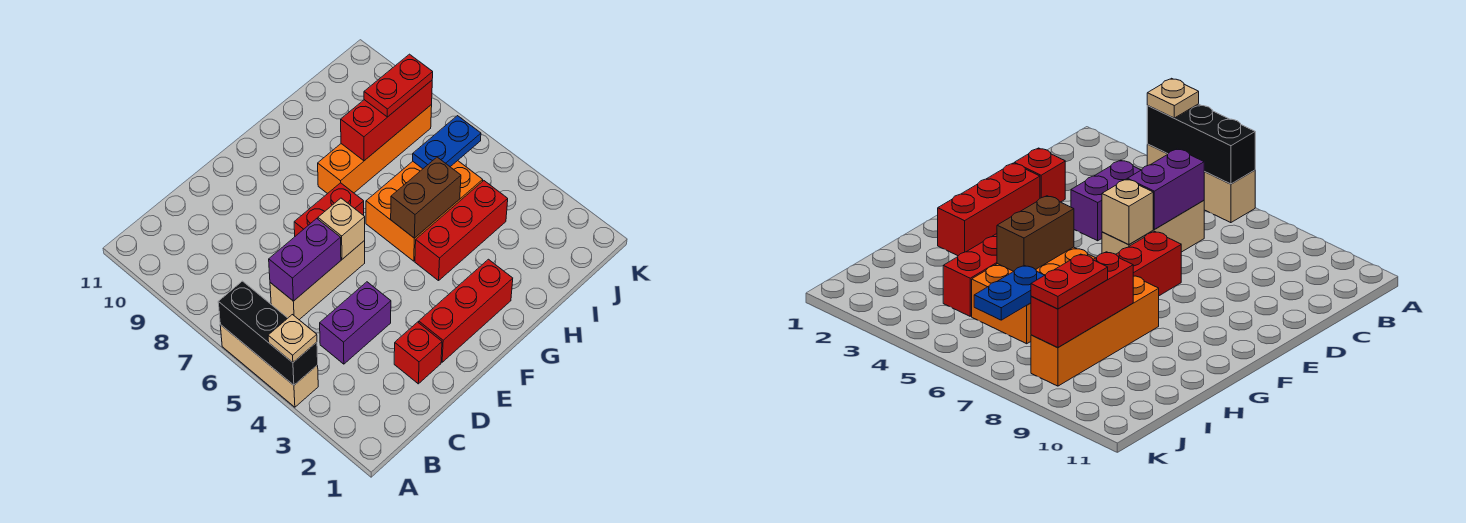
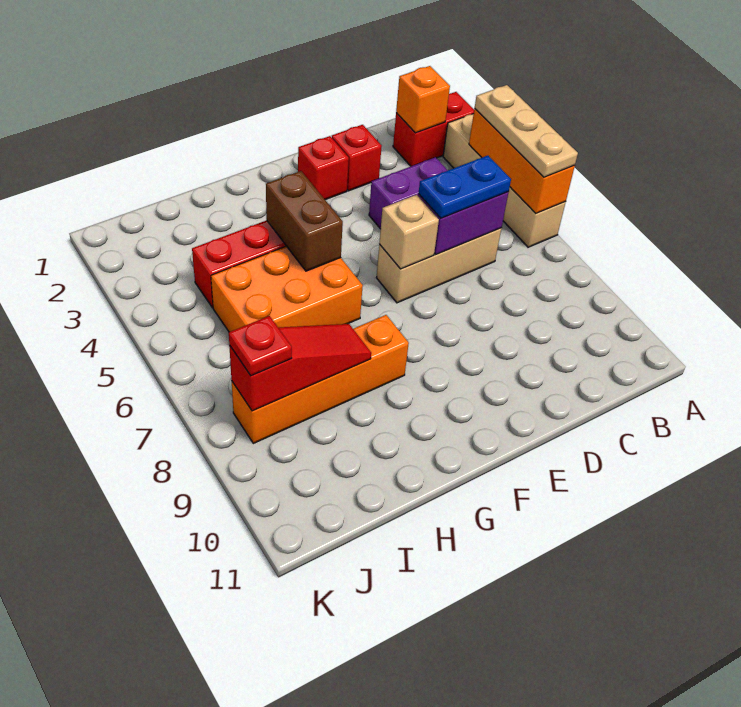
tan brick A4:A6 level 1 -> tan brick A3:A6 level 1
black brick A4:A6 level 2 -> orange brick A4:A6 level 2
tan plate A4 level 3 -> tan plate A4:A6 level 3
none -> orange brick B2 level 2
red brick E2:G2 level 1 -> red brick E2 level 1
red brick E7:F7 level 1 -> red brick A2:B2 level 1
brown brick G5:H5 level 2 -> brown brick G4:G5 level 2
red brick H8:J8 level 2 -> red slope H8:J8 level 2 top J
blue plate I6:J6 level 2 -> blue plate C6:D6 level 3
red plate I8:J8 level 3 -> red plate J8 level 3

